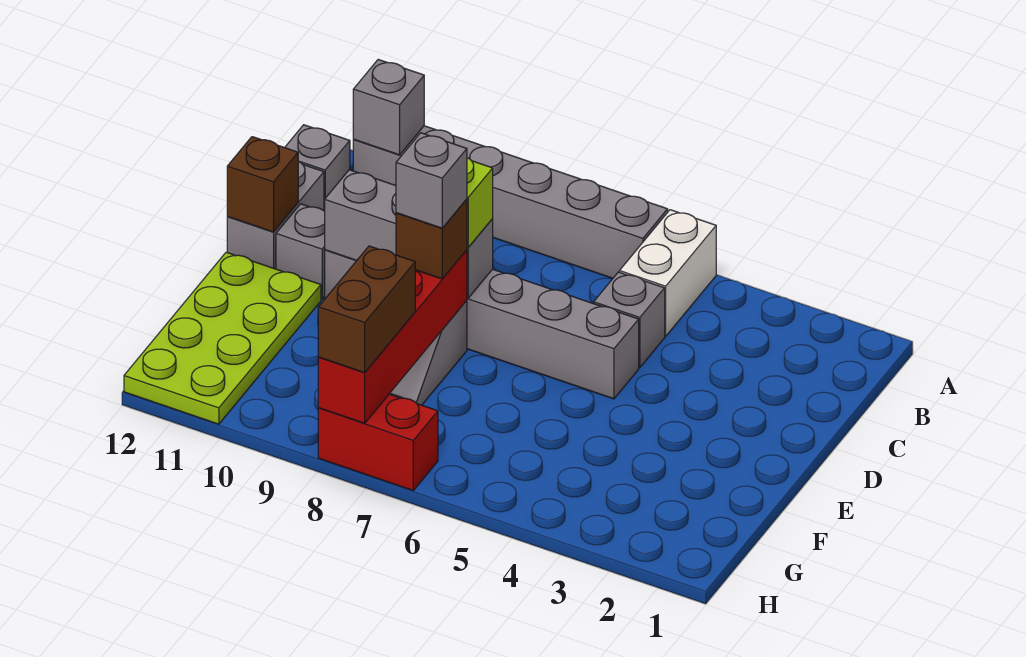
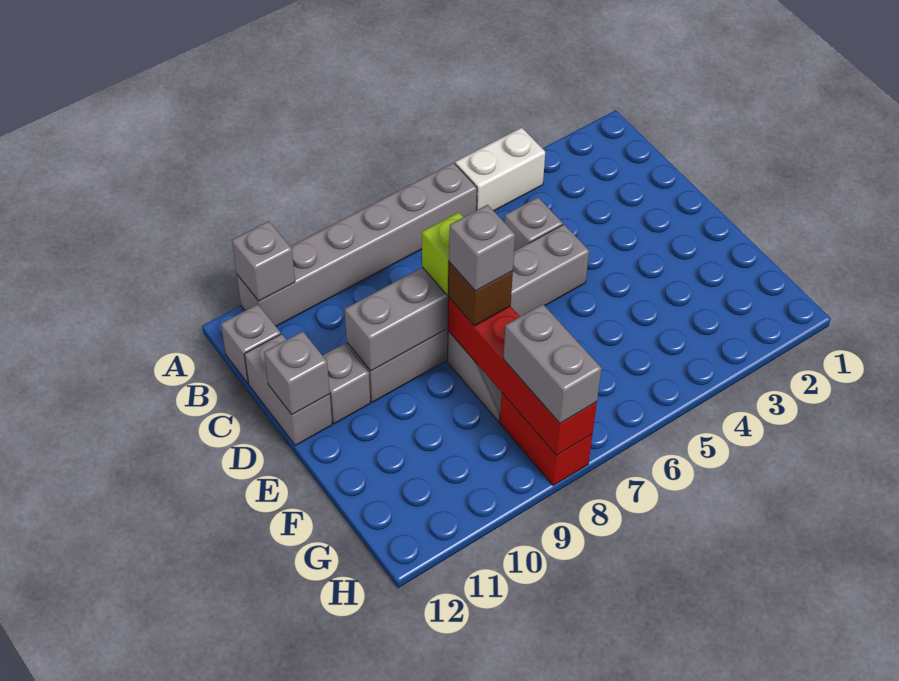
white brick A5:B5 level 1 -> white brick A4:A5 level 1
brown brick D12 level 2 -> grey brick D12 level 2
lime plate E11:H12 level 1 -> none
brown brick G8:H8 level 3 -> grey brick G8:H8 level 3
red brick H7:H8 level 1 -> red brick G8:H8 level 1

